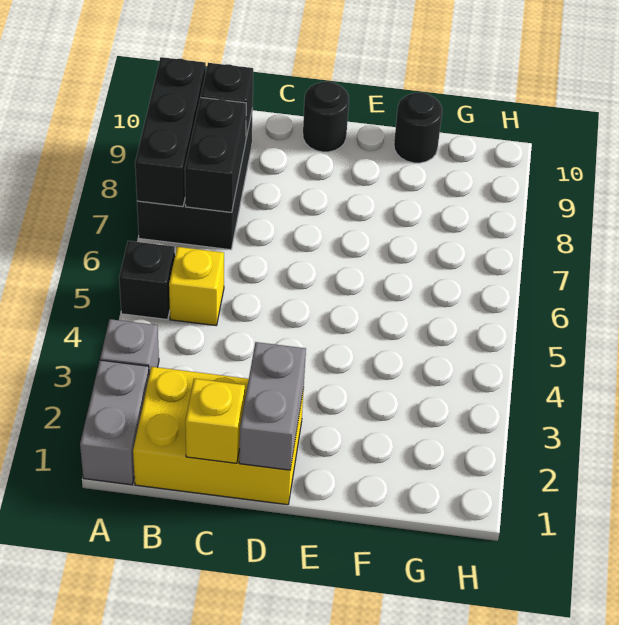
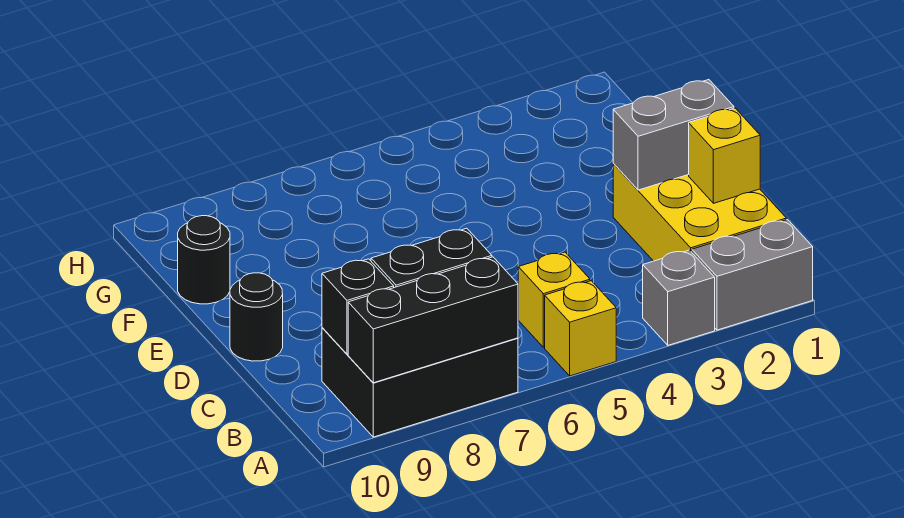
black brick A5 level 1 -> yellow brick A5 level 1

